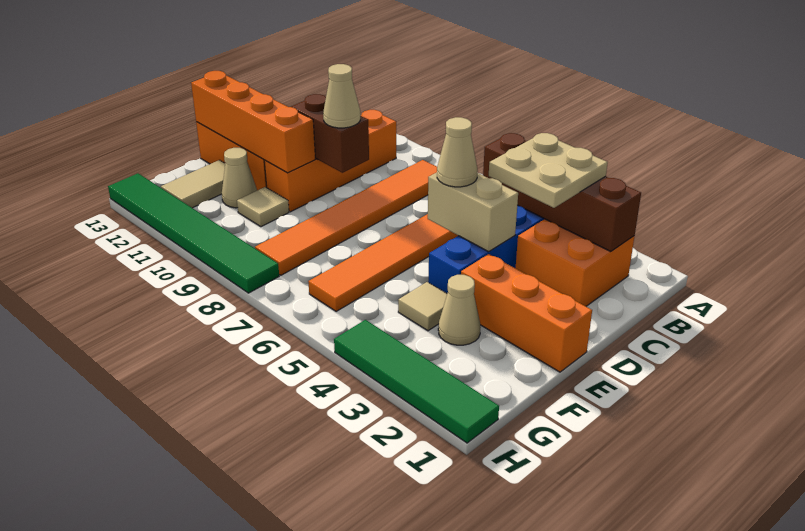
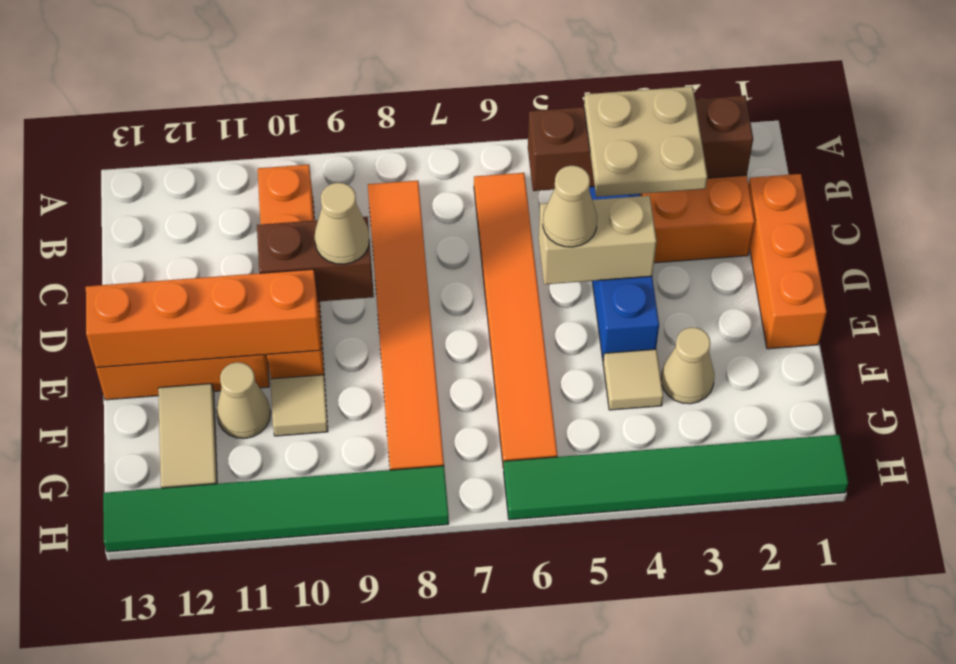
orange brick E1:E3 level 1 -> orange brick C1:E1 level 1
green tile H1:H4 level 1 -> green tile H1:H6 level 1

